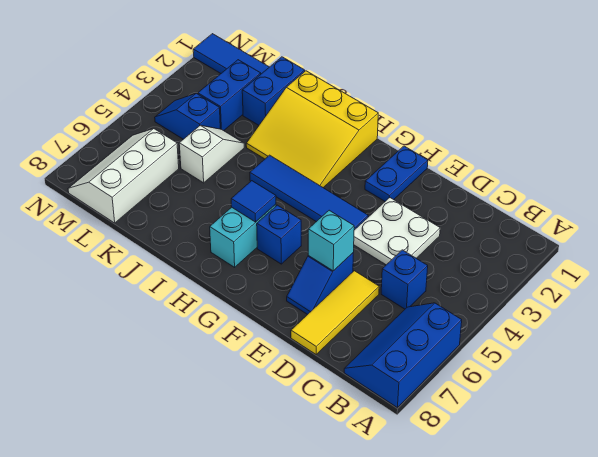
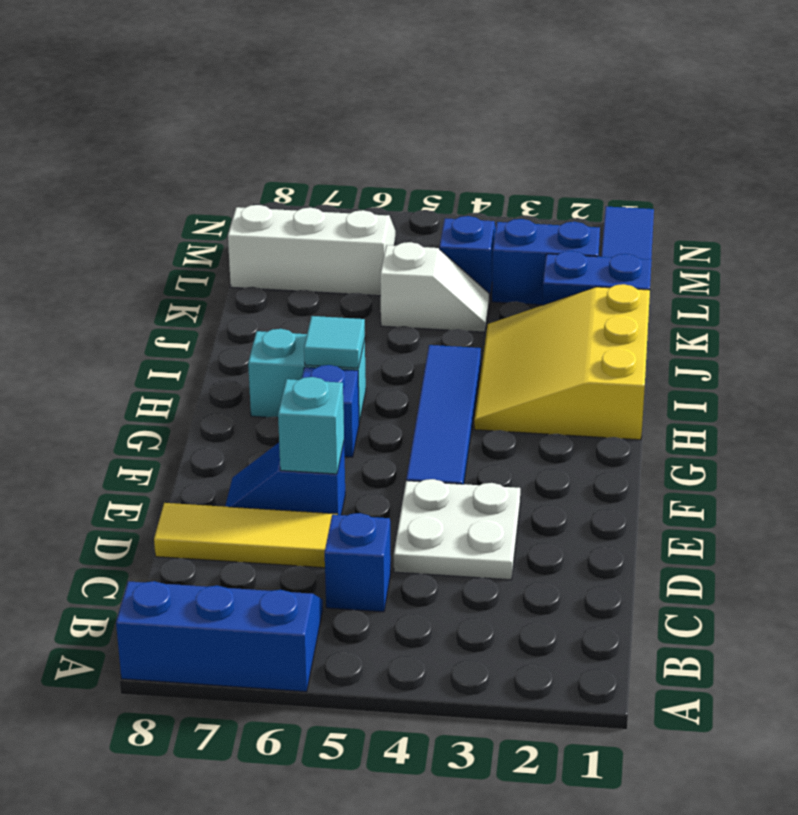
blue plate F1:F2 level 1 -> none
blue tile H6 level 2 -> cyan tile H6 level 2

